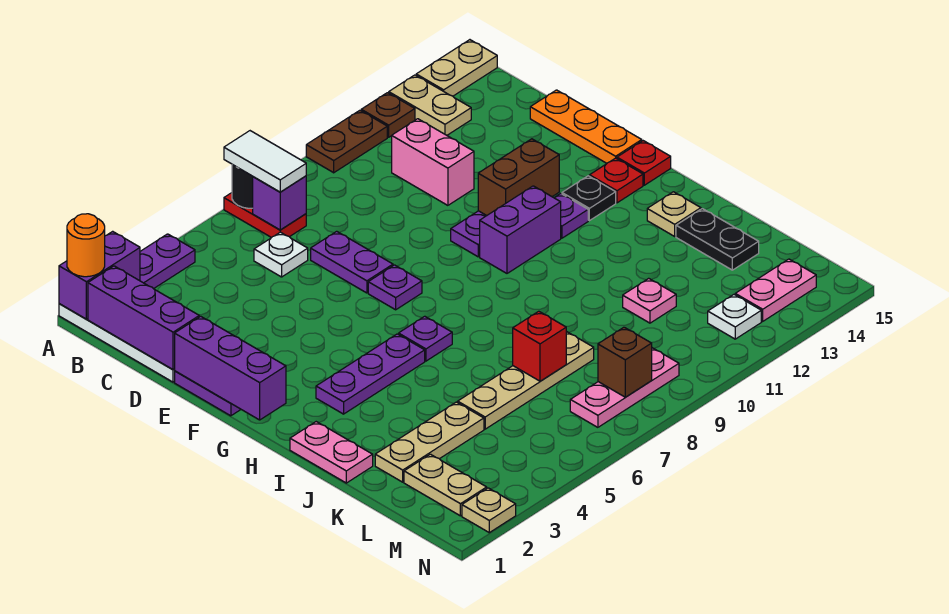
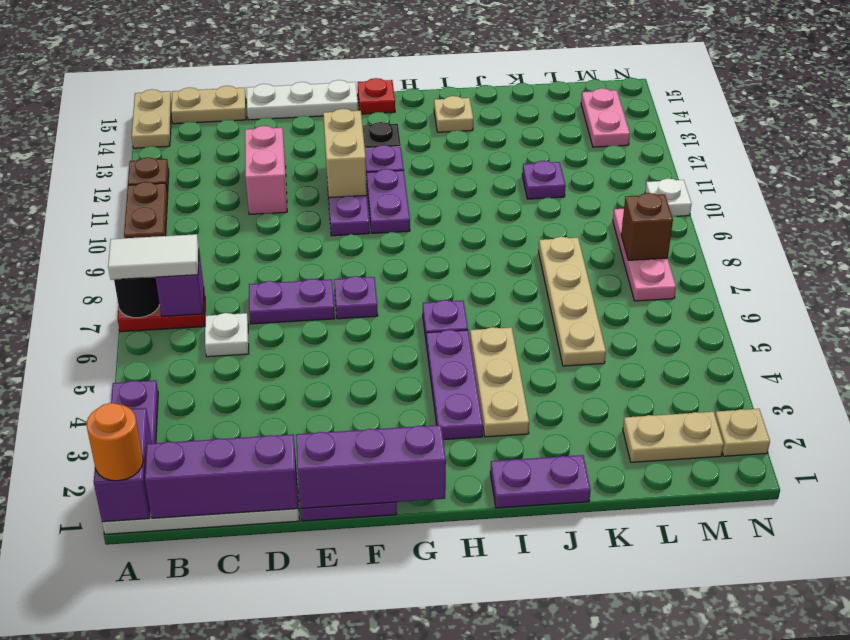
tan plate A13:B13 level 1 -> tan plate B15:C15 level 1
pink brick C11:D11 level 1 -> pink brick D11:D12 level 1
orange plate D15:F15 level 1 -> white plate D15:F15 level 1
brown brick F11:F12 level 2 -> tan brick F11:F12 level 2
purple brick G10:G11 level 1 -> purple plate G10:G11 level 1
red plate G14 level 1 -> none
pink plate I1:J1 level 1 -> purple plate I1:J1 level 1
black plate J14:K14 level 1 -> none
tan plate K2:K4 level 1 -> tan plate I3:I5 level 1
red brick K7 level 2 -> none
pink plate K11 level 1 -> purple plate K11 level 1
white plate M12 level 1 -> white plate N10 level 1

